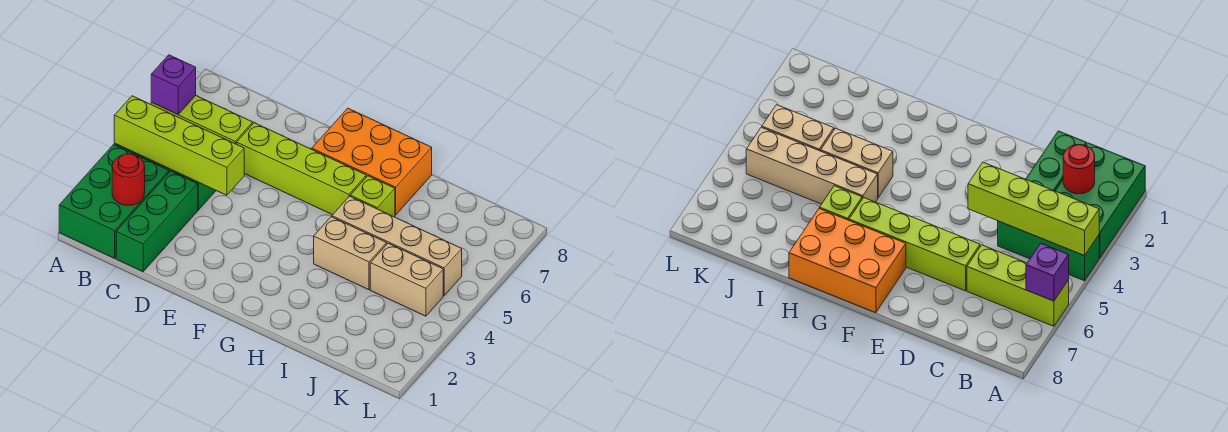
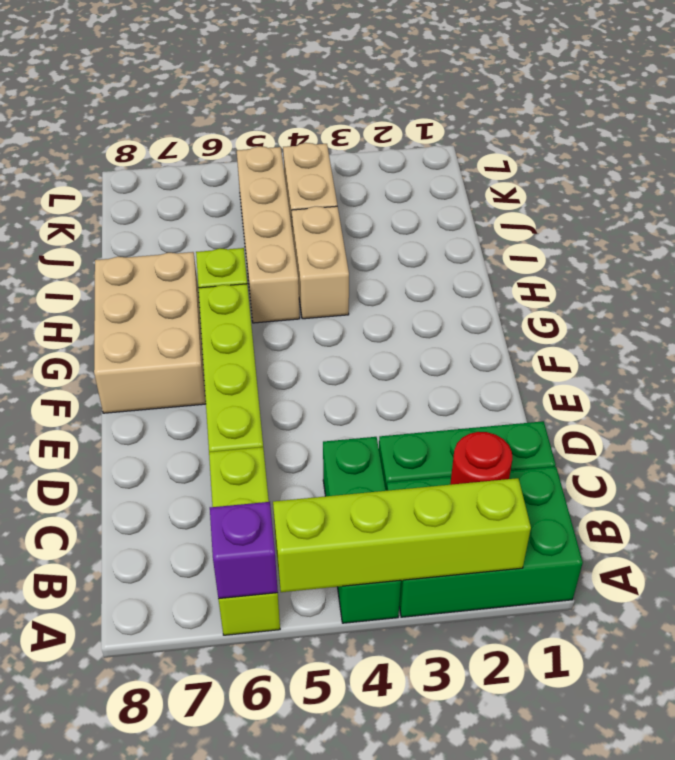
lime brick A4:D4 level 2 -> lime brick A2:A5 level 2
orange brick F7:H8 level 1 -> tan brick F7:H8 level 1

